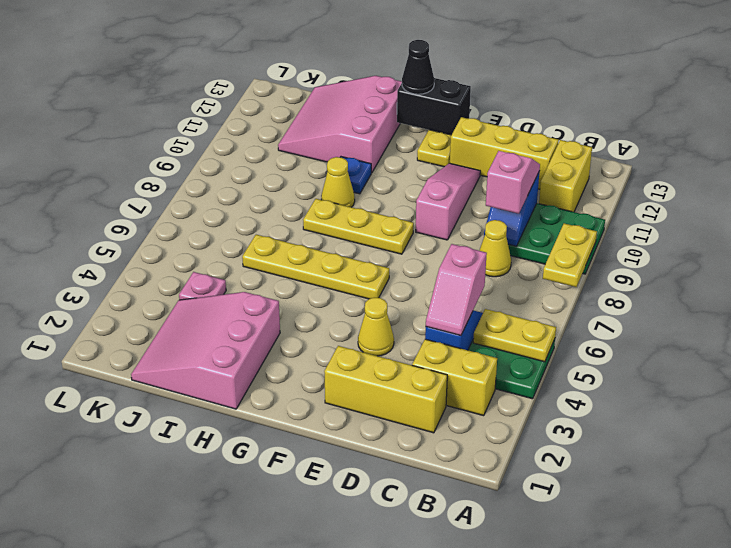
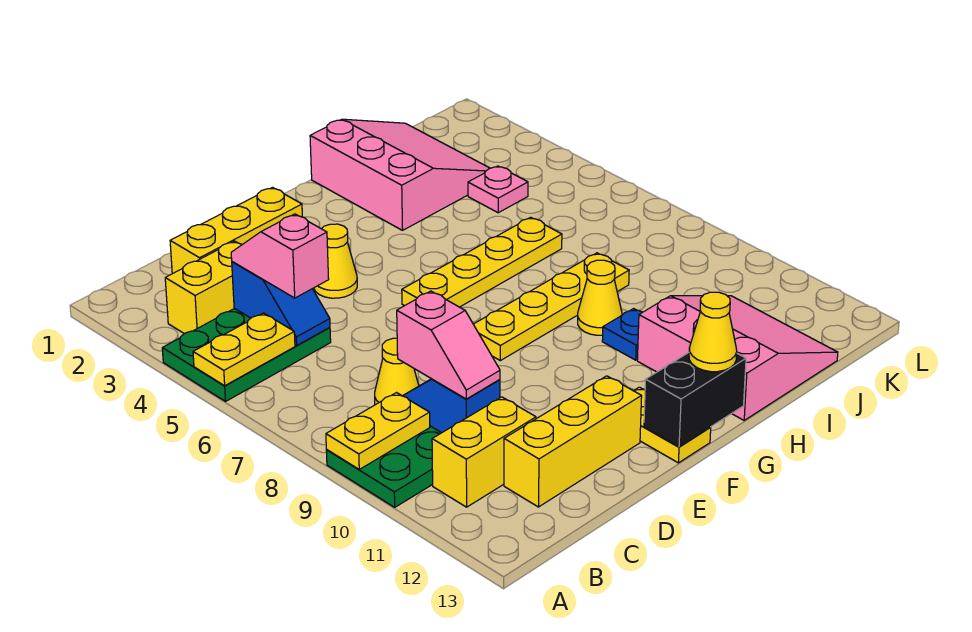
yellow plate A8:A9 level 2 -> yellow plate A9:B9 level 2
yellow brick B11:B12 level 1 -> yellow brick B11:C11 level 1
pink slope E9:E11 level 1 top 9 -> none
yellow plate F8:H8 level 1 -> yellow plate F8:I8 level 1
black cone G13 level 3 -> yellow cone G13 level 3

